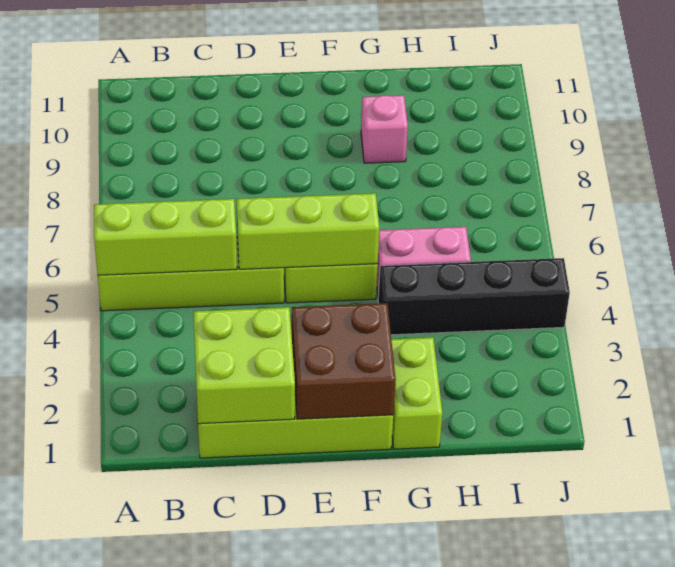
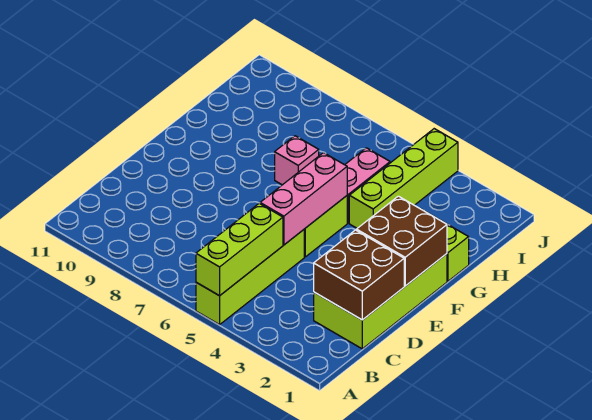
lime brick C1:D2 level 2 -> brown brick C1:D2 level 2
lime brick D5:F5 level 2 -> pink brick D5:F5 level 2
black brick G4:J4 level 1 -> lime brick G4:J4 level 1
pink brick G9 level 1 -> pink brick G7 level 1

